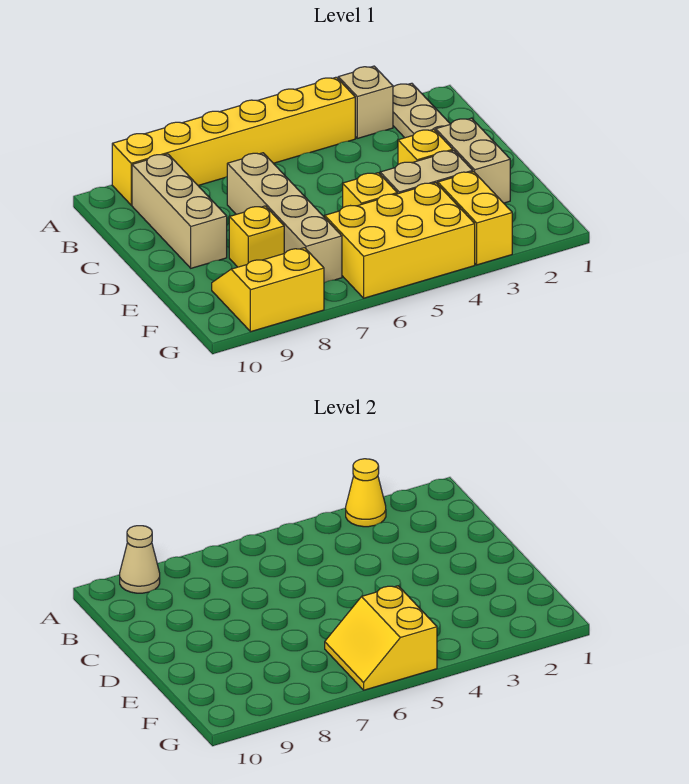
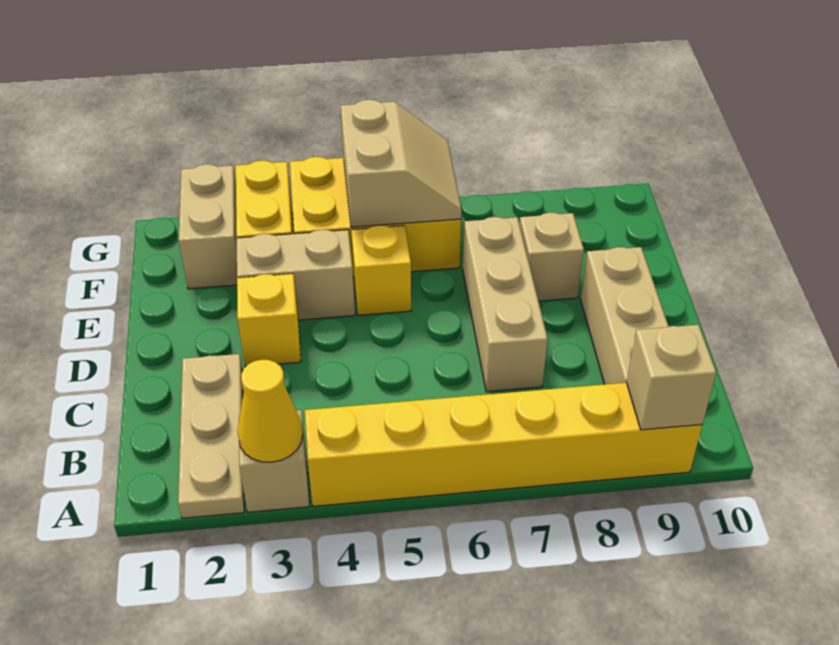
tan cone A9 level 2 -> tan brick A9 level 2
tan brick C7:F7 level 1 -> tan brick C7:E7 level 1
tan brick D2:E2 level 1 -> tan brick F2:G2 level 1
yellow brick E8 level 1 -> tan brick E8 level 1
yellow slope F5:G6 level 2 top 5 -> tan slope F5:G6 level 2 top 5
yellow slope F8:G9 level 1 top G -> none

